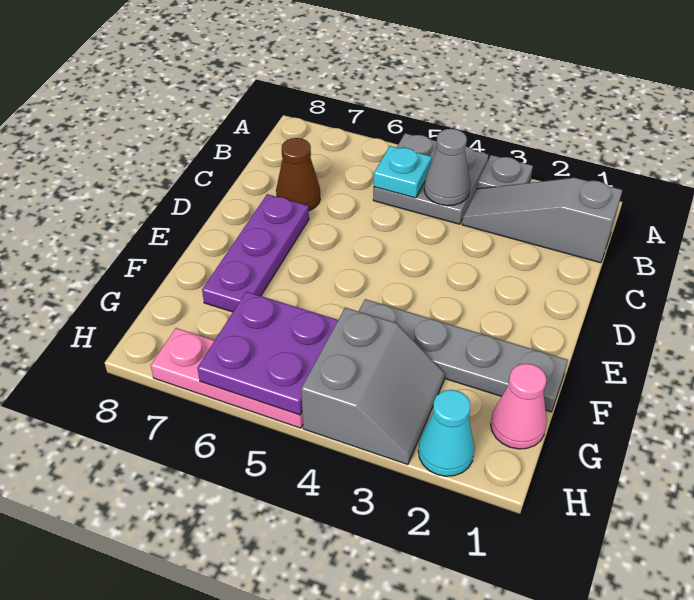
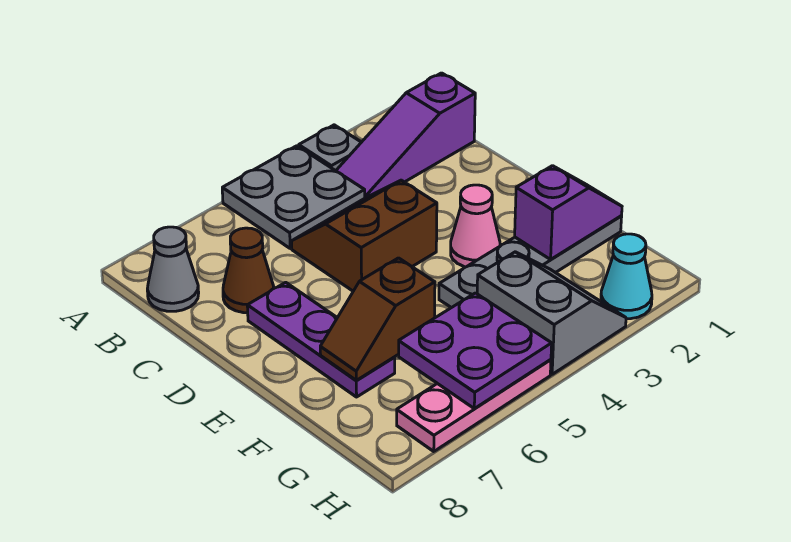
grey slope B1:B3 level 1 top 1 -> purple slope B1:B3 level 1 top 1
grey cone B4 level 2 -> grey cone B8 level 1
cyan plate B5 level 2 -> none
none -> brown slope C4:D5 level 1 top D
none -> purple slope F1:F2 level 2 top 2
none -> brown slope F6:F7 level 2 top 6
pink cone G1 level 1 -> pink cone E3 level 1

